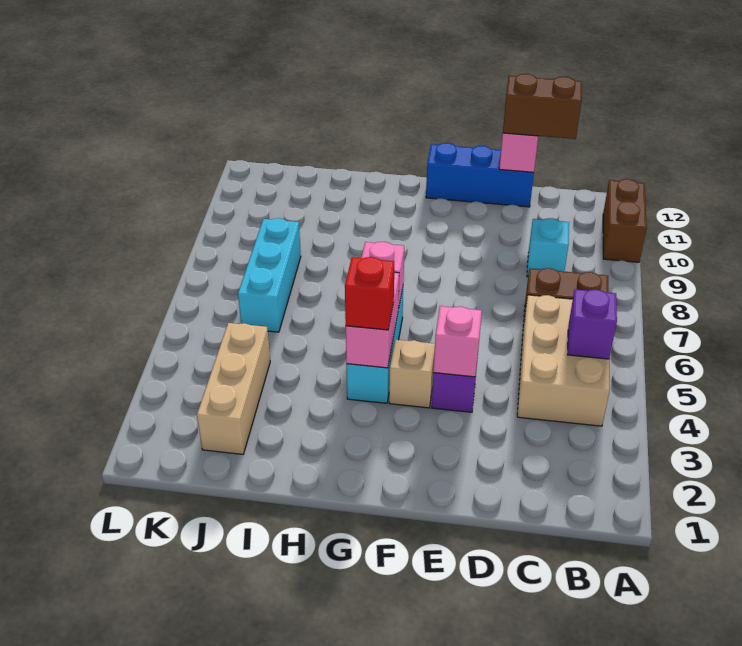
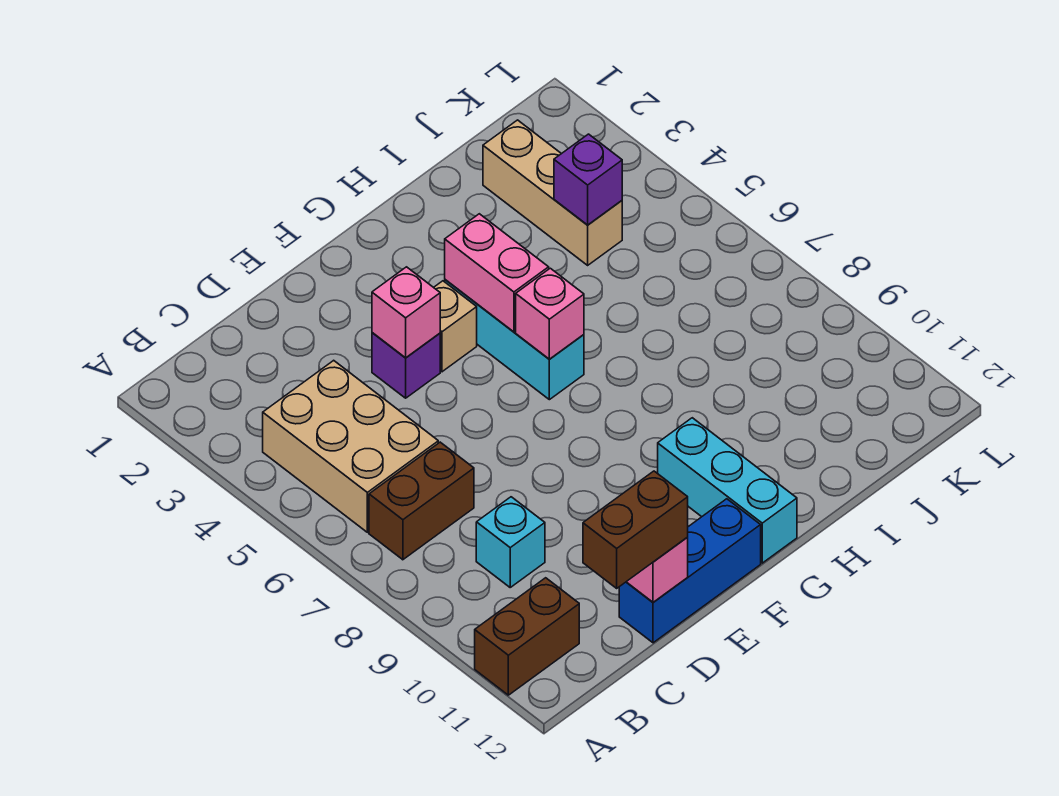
brown brick A10:A11 level 1 -> brown brick A11:B11 level 1
purple brick B5 level 2 -> purple brick J4 level 2
red brick G4 level 3 -> none
cyan brick J6:J8 level 1 -> cyan brick G10:G12 level 1

